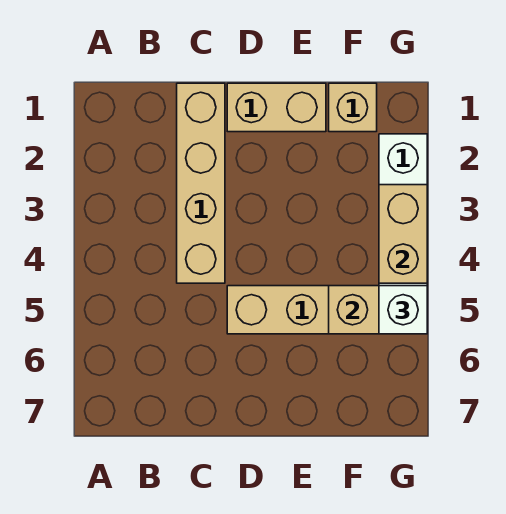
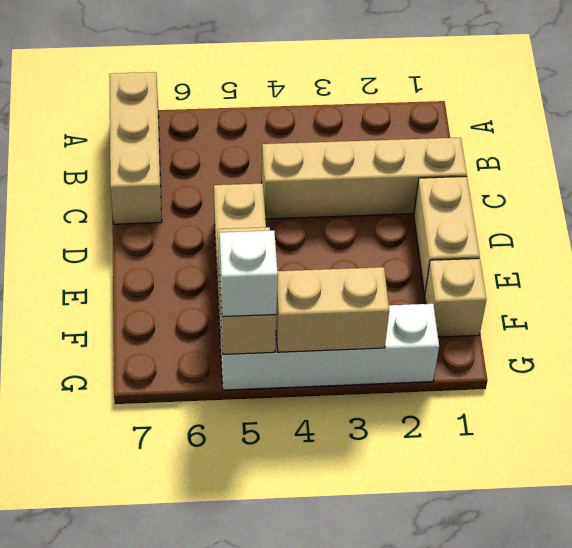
none -> tan brick A7:C7 level 1

